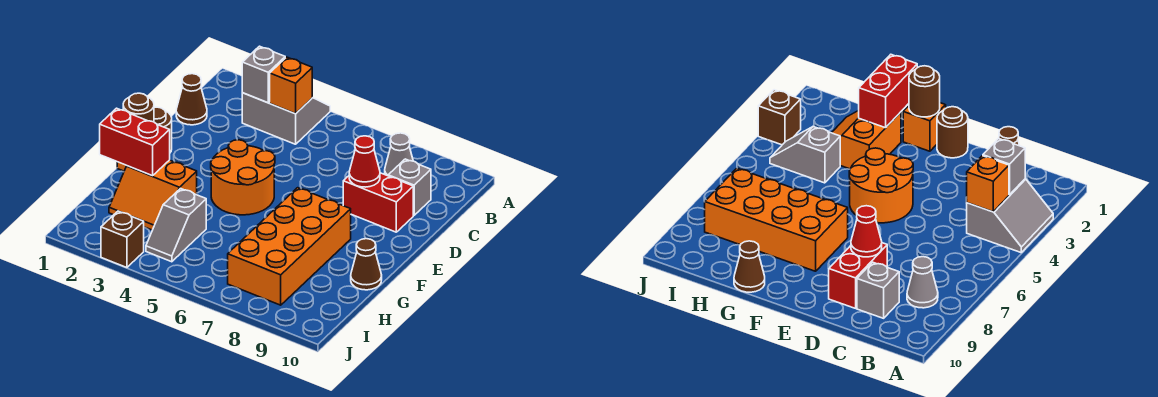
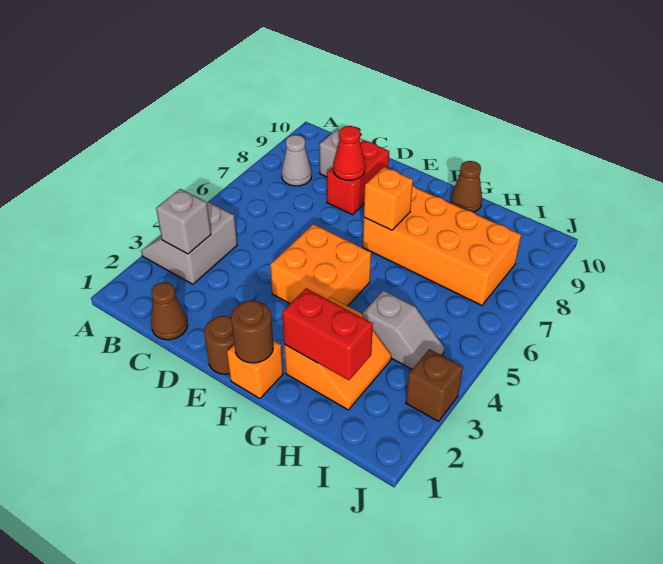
orange brick B4 level 2 -> orange brick F7 level 2
orange round brick E4:F5 level 1 -> orange brick E4:F5 level 1
red brick G1:G2 level 2 -> red brick G2:H2 level 2

